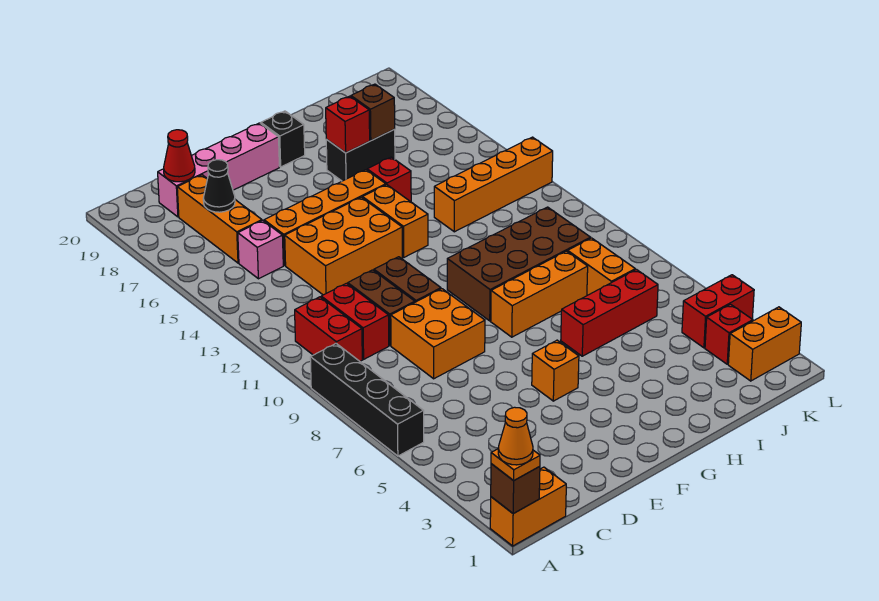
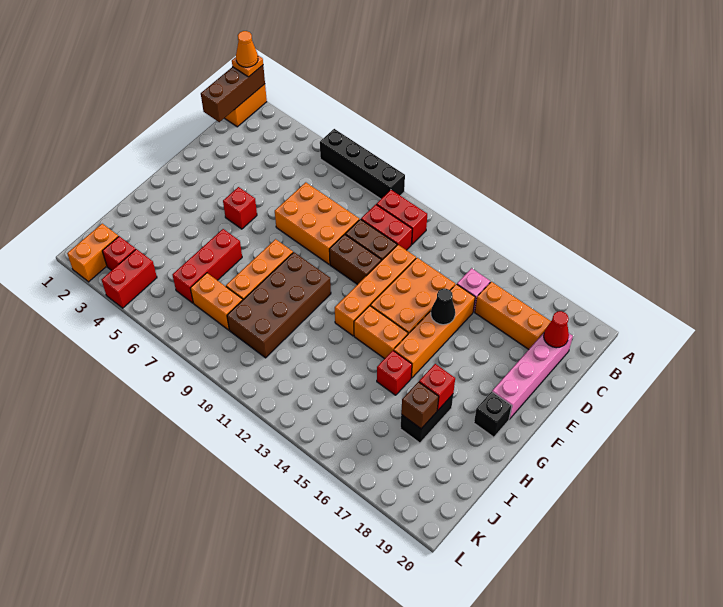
brown brick A1 level 2 -> brown brick A1:C1 level 2
black cone C17 level 2 -> black cone E15 level 2
orange brick D8:E9 level 1 -> orange brick D7:E9 level 1
orange brick F5 level 1 -> red brick F5 level 1
orange brick I13:L13 level 1 -> orange brick D12:G12 level 1

